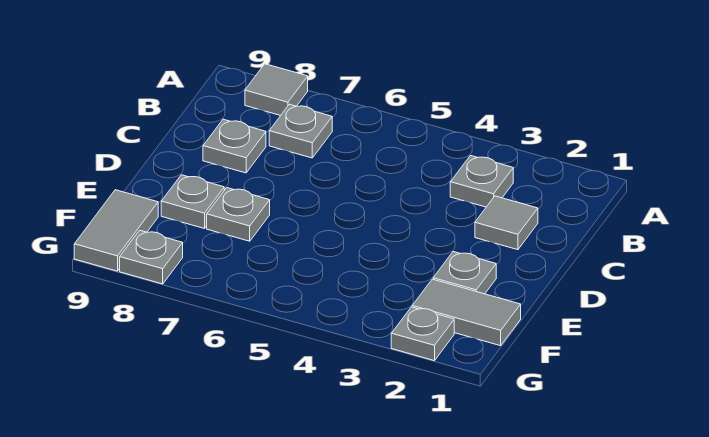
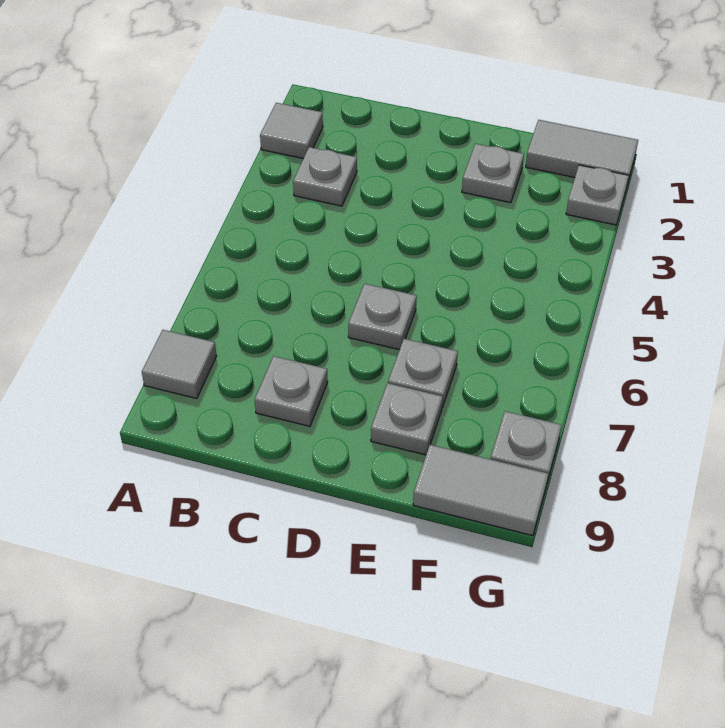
grey plate B7 level 1 -> grey plate D6 level 1
grey tile C2 level 1 -> grey tile A2 level 1
grey tile F1:F2 level 1 -> grey tile F1:G1 level 1

